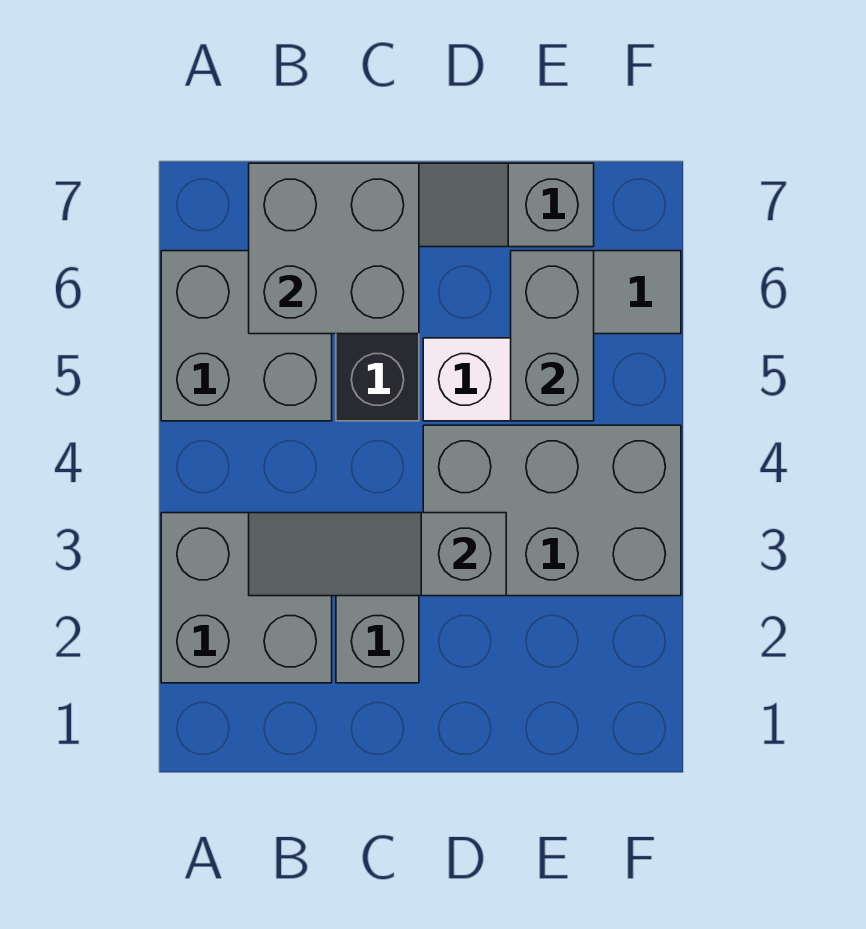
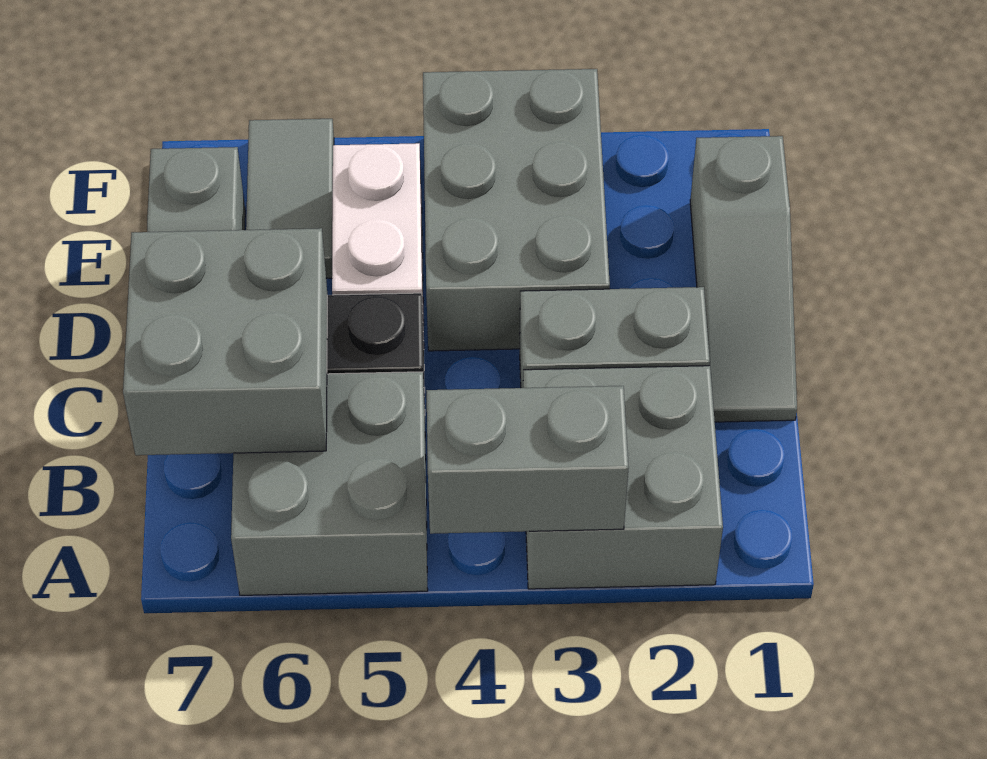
grey slope B3:D3 level 2 top D -> grey slope C1:E1 level 1 top E
grey brick E5:E6 level 2 -> grey brick A3:A4 level 2

